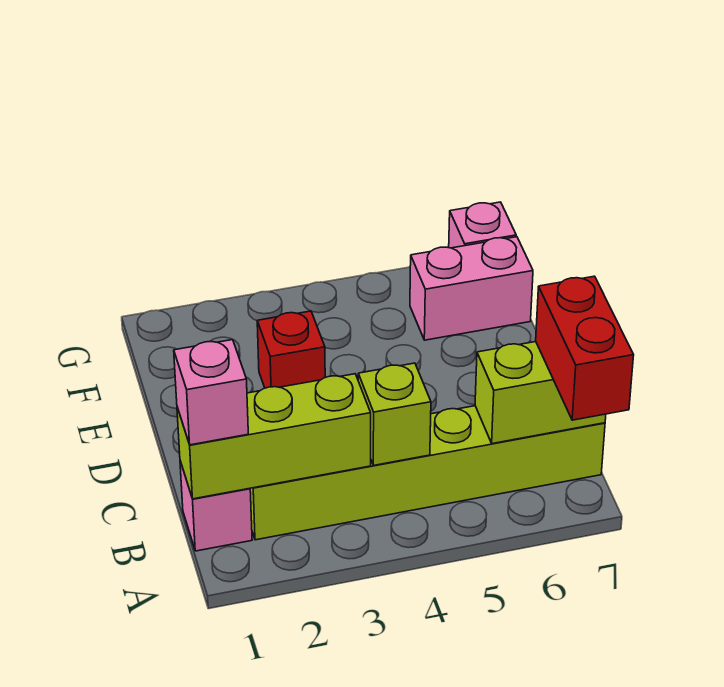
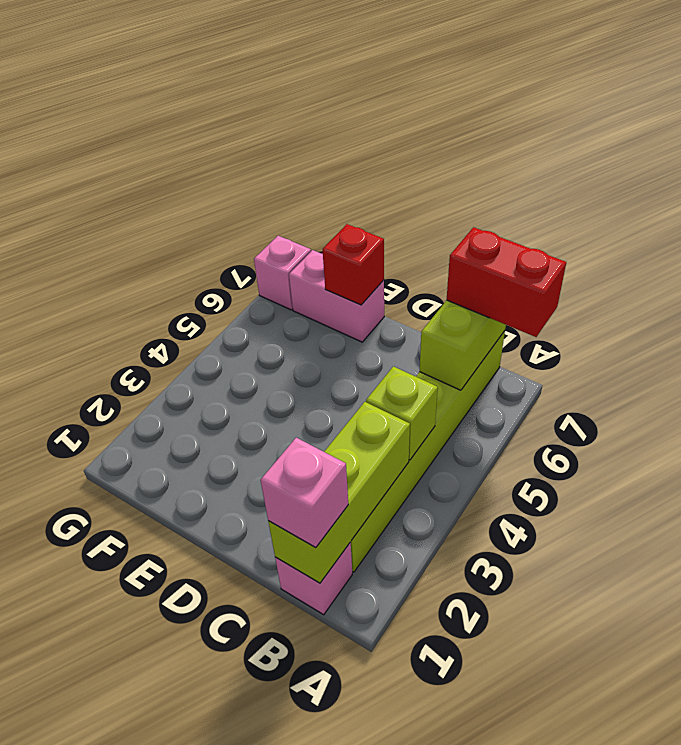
red brick E3 level 1 -> red brick E7 level 2
pink brick F6:F7 level 1 -> pink brick E7:F7 level 1

